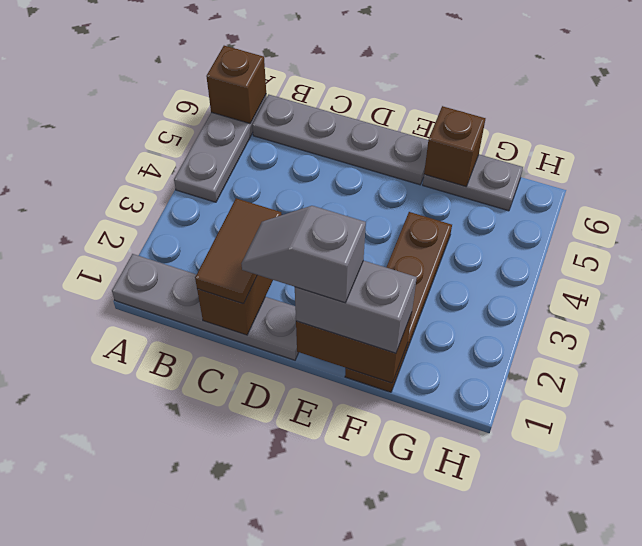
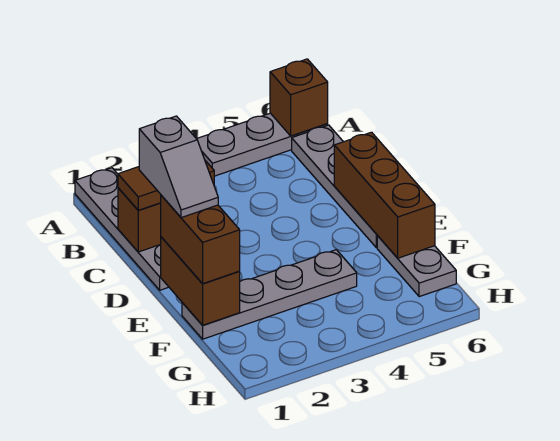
grey slope D1:E1 level 4 top E -> grey slope D1:E1 level 4 top D
grey brick E1:F1 level 3 -> brown brick E1:F1 level 3
brown plate F1:F4 level 1 -> grey plate F1:F4 level 1
brown brick F6 level 2 -> brown brick D6:F6 level 2

